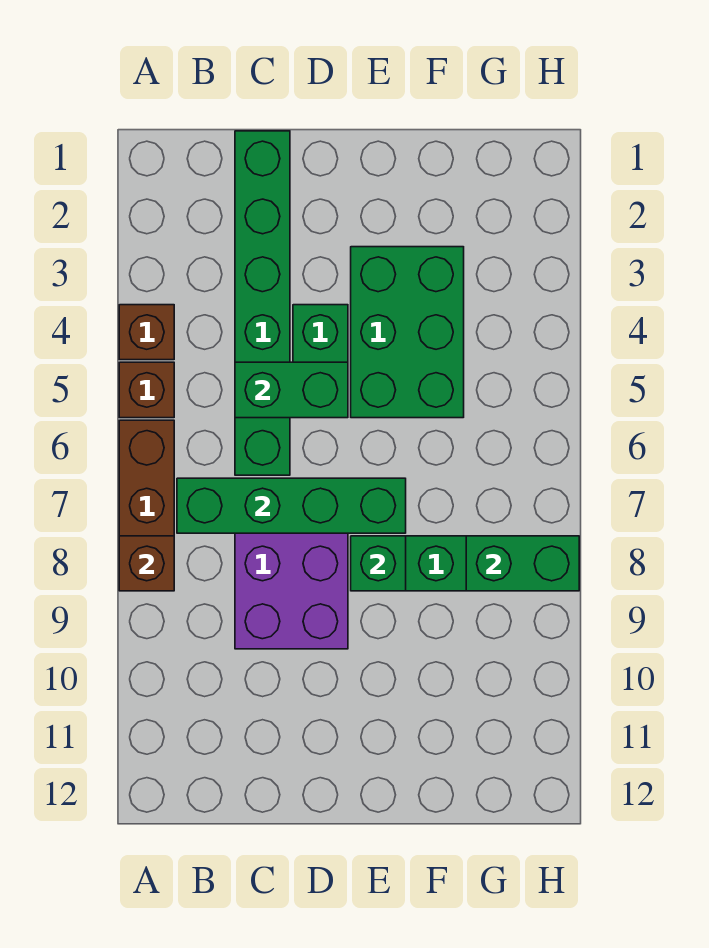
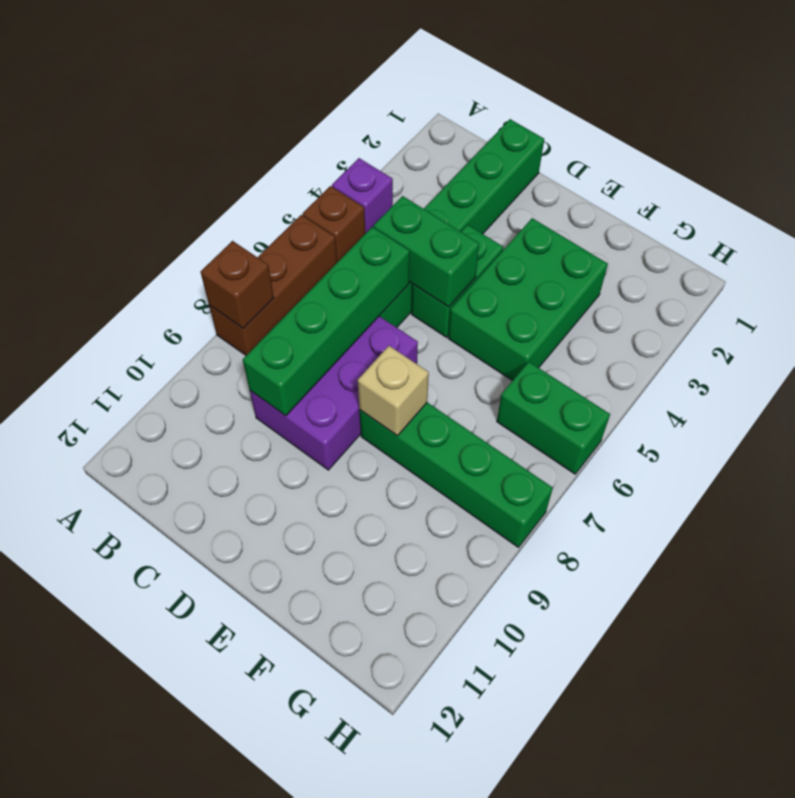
brown brick A4 level 1 -> purple brick A4 level 1
green brick B7:E7 level 2 -> green brick C6:C9 level 2
green brick E8 level 2 -> tan brick E8 level 2
green brick G8:H8 level 2 -> green brick G6:H6 level 1

